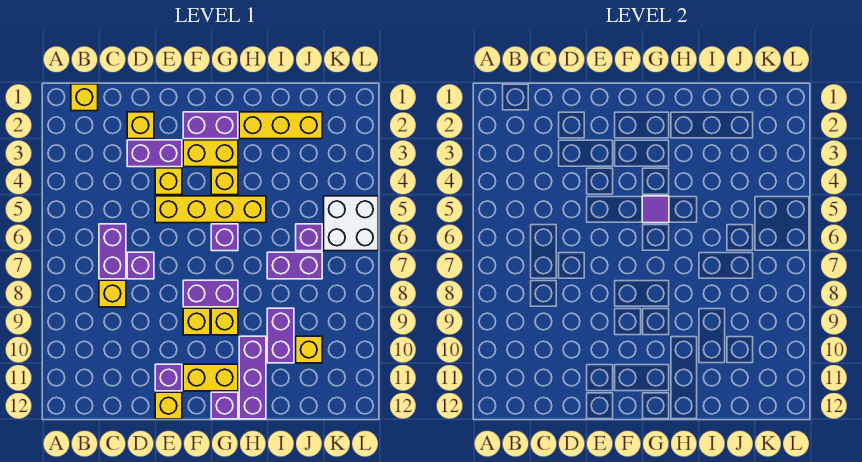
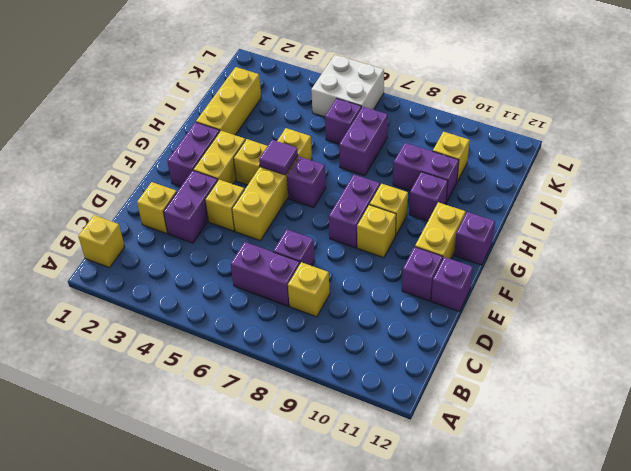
yellow brick E12 level 1 -> purple brick E12 level 1
purple brick H10:H12 level 1 -> purple brick H10 level 1

